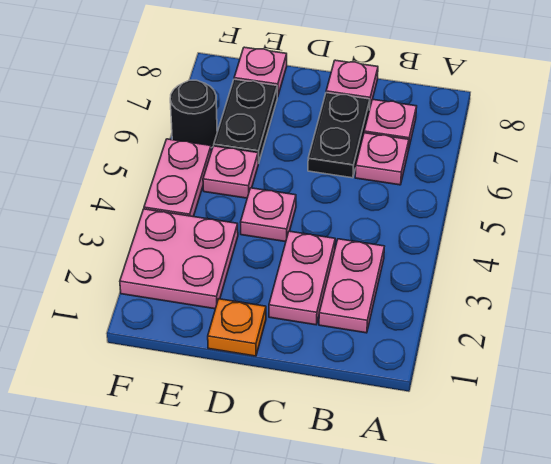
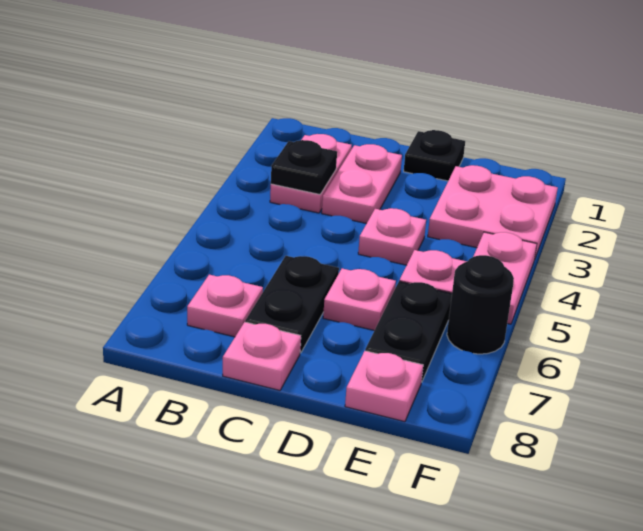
none -> black plate B3 level 2
pink plate B6 level 1 -> pink plate D6 level 1
orange plate D1 level 1 -> black plate D1 level 1

